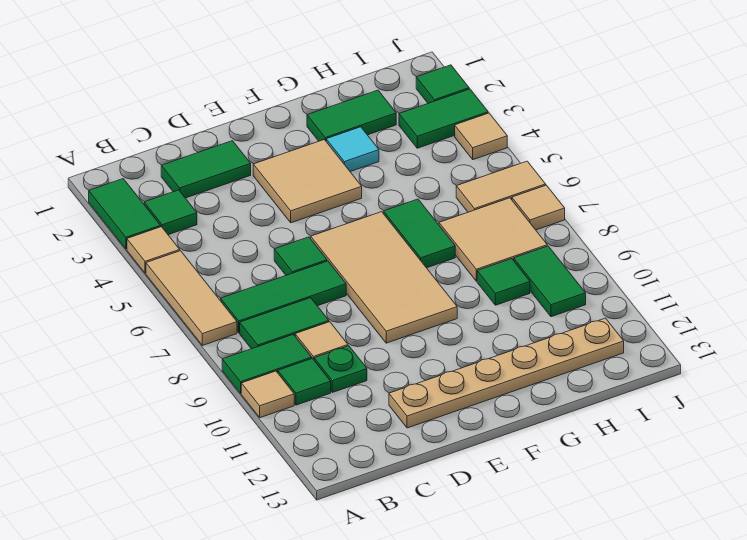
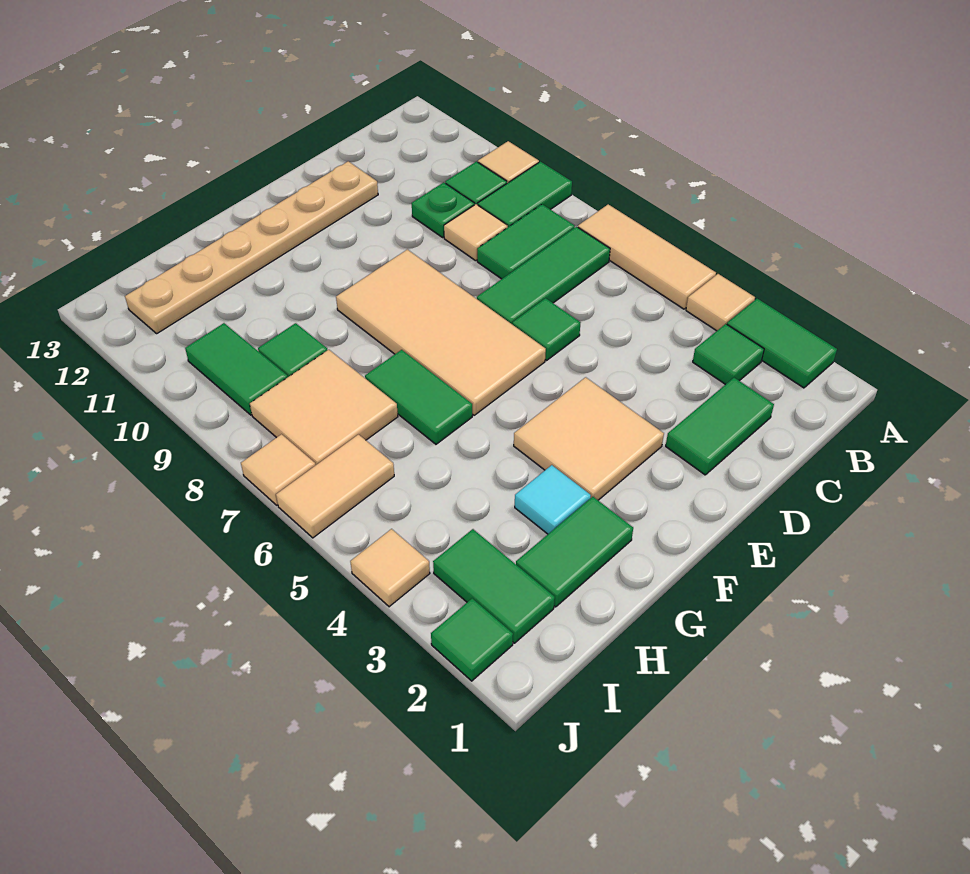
green tile I3:J3 level 1 -> green tile I2:I3 level 1

